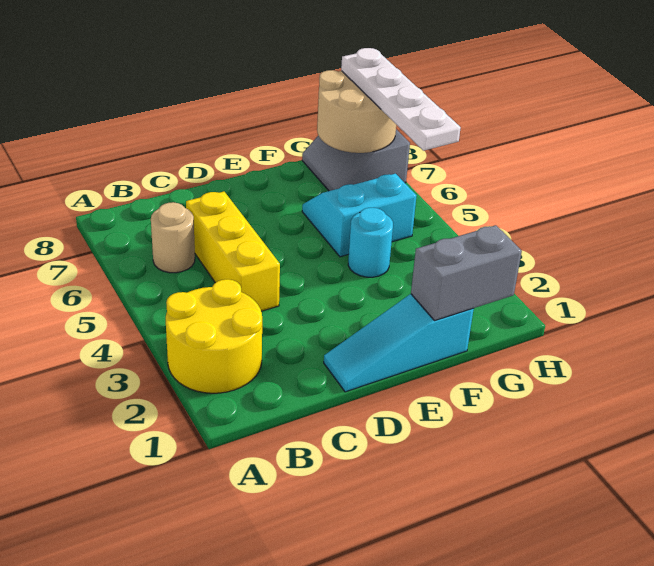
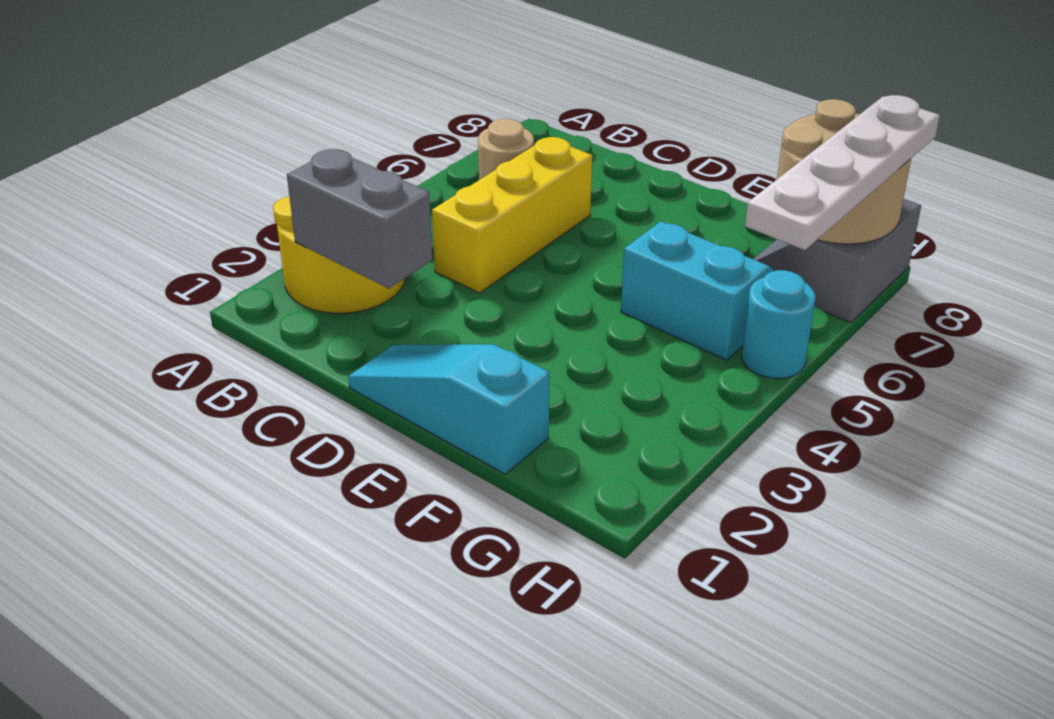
grey brick F1:G1 level 2 -> grey brick B2:C2 level 2
cyan round brick F4 level 1 -> cyan round brick H5 level 1

